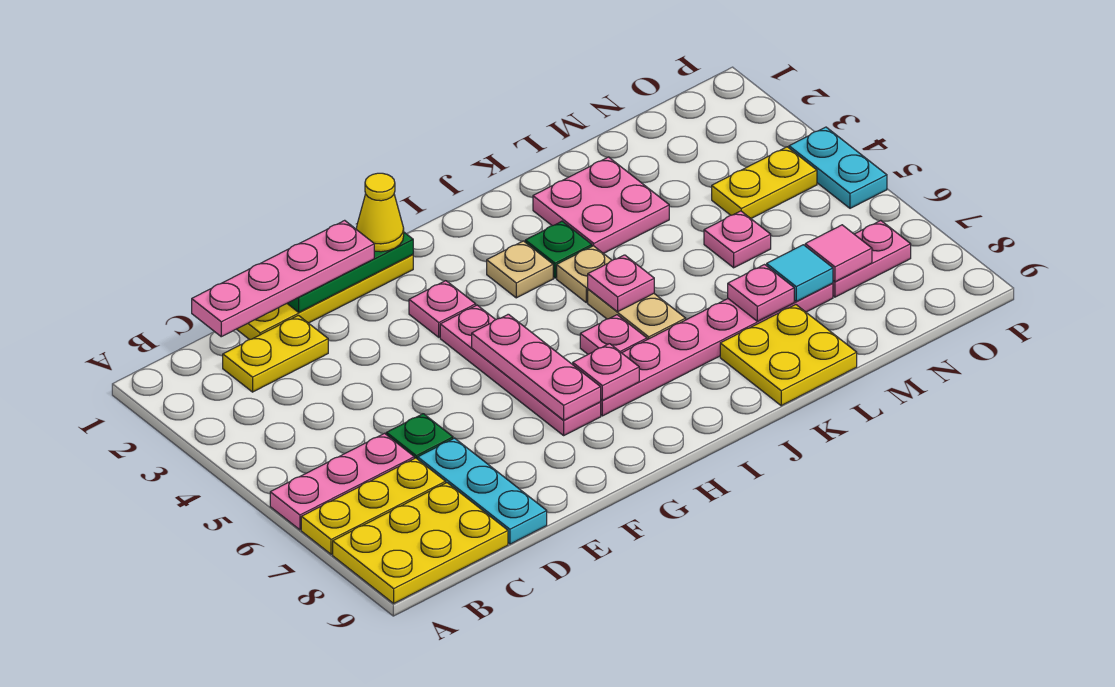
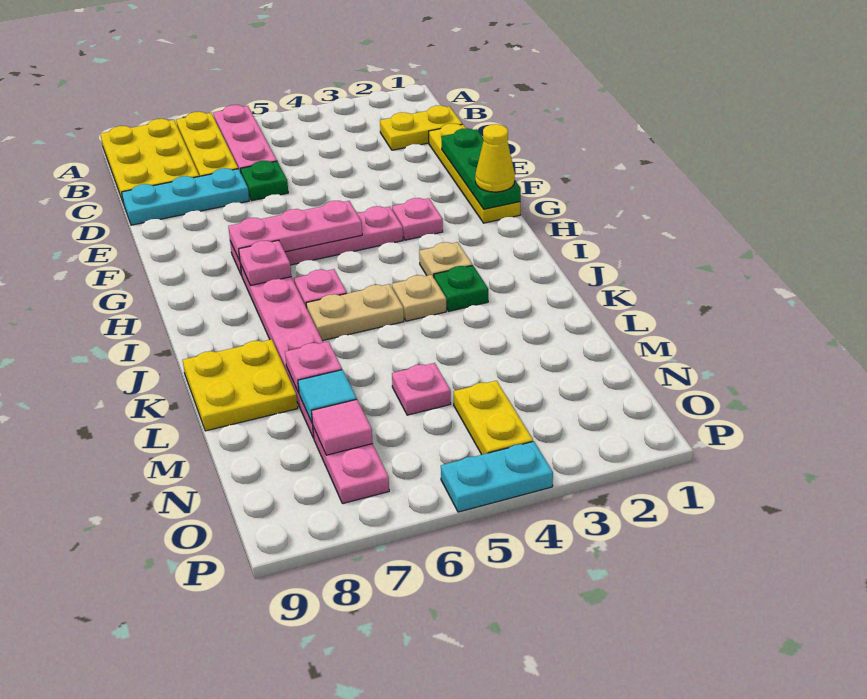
pink plate C1:F1 level 3 -> none
yellow plate C2:D2 level 1 -> yellow plate C1:C2 level 1
pink plate J5 level 2 -> none
pink plate K2:L3 level 1 -> none

